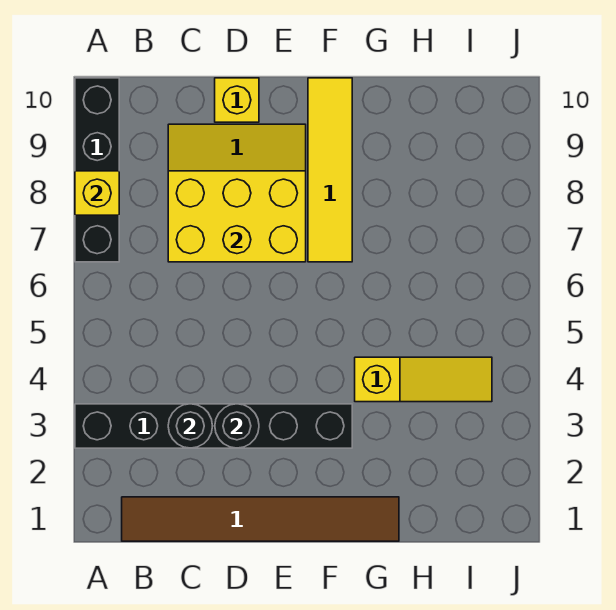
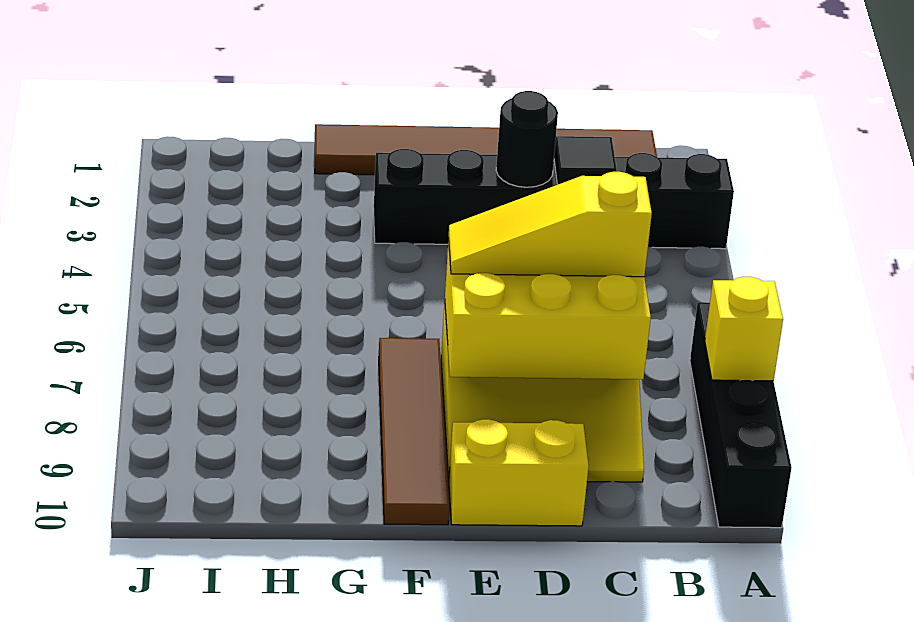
black round brick C3 level 2 -> black tile C3 level 2
yellow brick D10 level 1 -> yellow brick D10:E10 level 1
yellow tile F7:F10 level 1 -> brown tile F7:F10 level 1
yellow slope G4:I4 level 1 top G -> yellow slope C7:E7 level 3 top C

